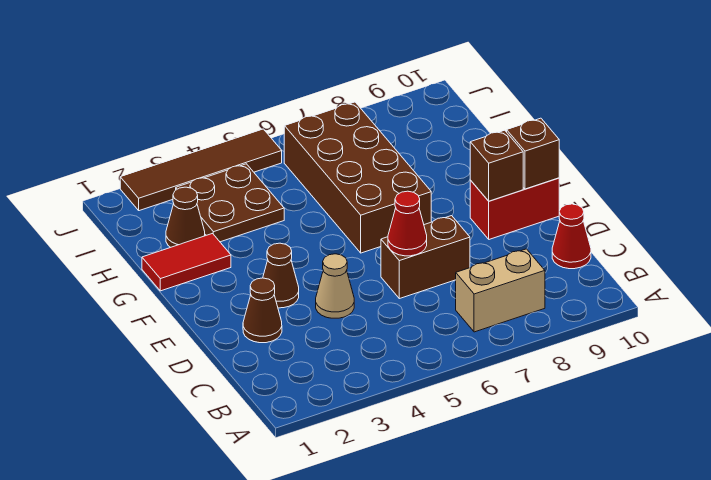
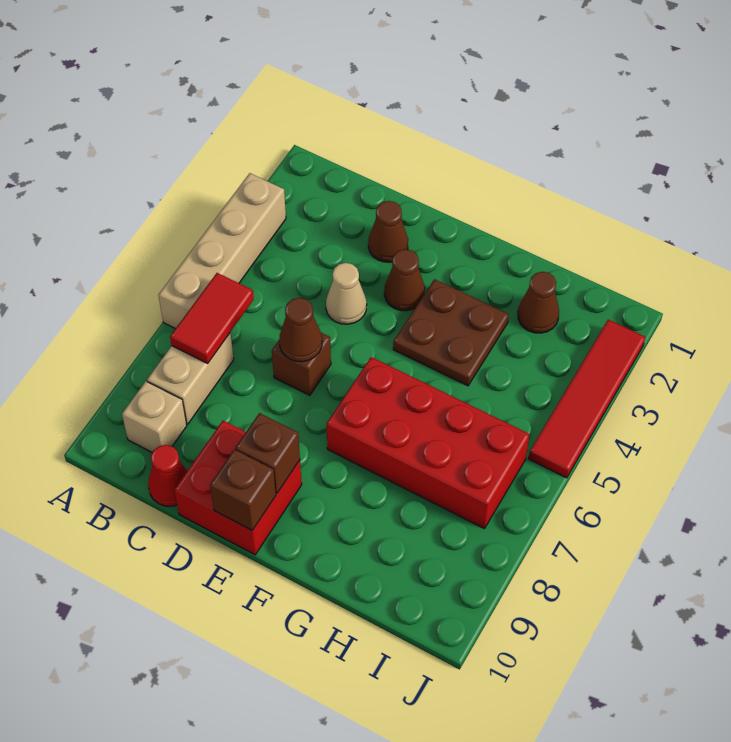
none -> tan brick A3:A6 level 1
none -> tan brick B9 level 1
brown brick D6:D7 level 1 -> brown brick D6 level 1
red cone D6 level 2 -> brown cone D6 level 2
red brick E9:E10 level 1 -> red brick D9:E10 level 1
brown brick F6:I7 level 1 -> red brick F6:I7 level 1
red tile G1:G2 level 1 -> red tile B6:B7 level 2
brown plate H3:I4 level 1 -> brown plate F3:G4 level 1
brown tile J2:J5 level 1 -> red tile J2:J5 level 1

